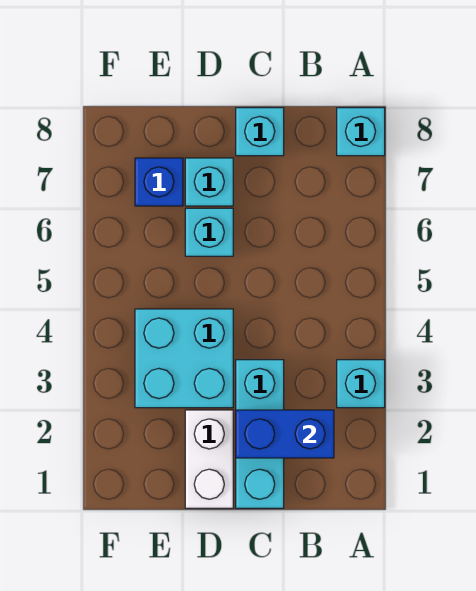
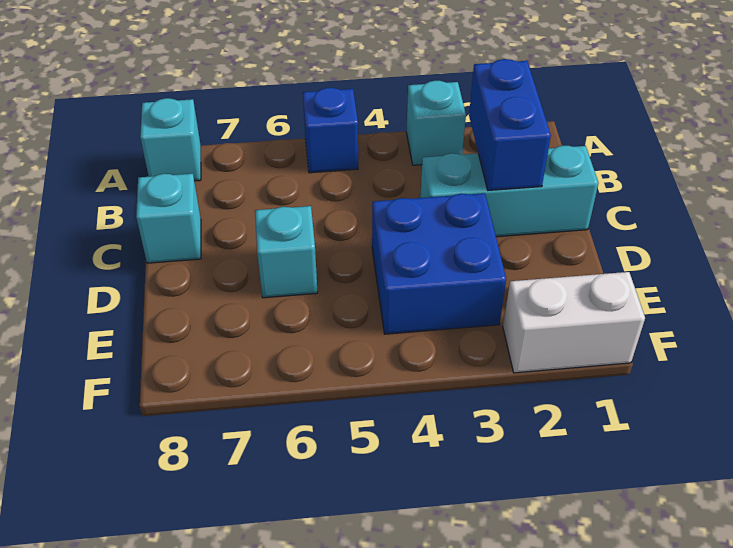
white brick D1:D2 level 1 -> white brick F1:F2 level 1
cyan brick D3:E4 level 1 -> blue brick D3:E4 level 1
cyan brick D7 level 1 -> none
blue brick E7 level 1 -> blue brick A5 level 1

